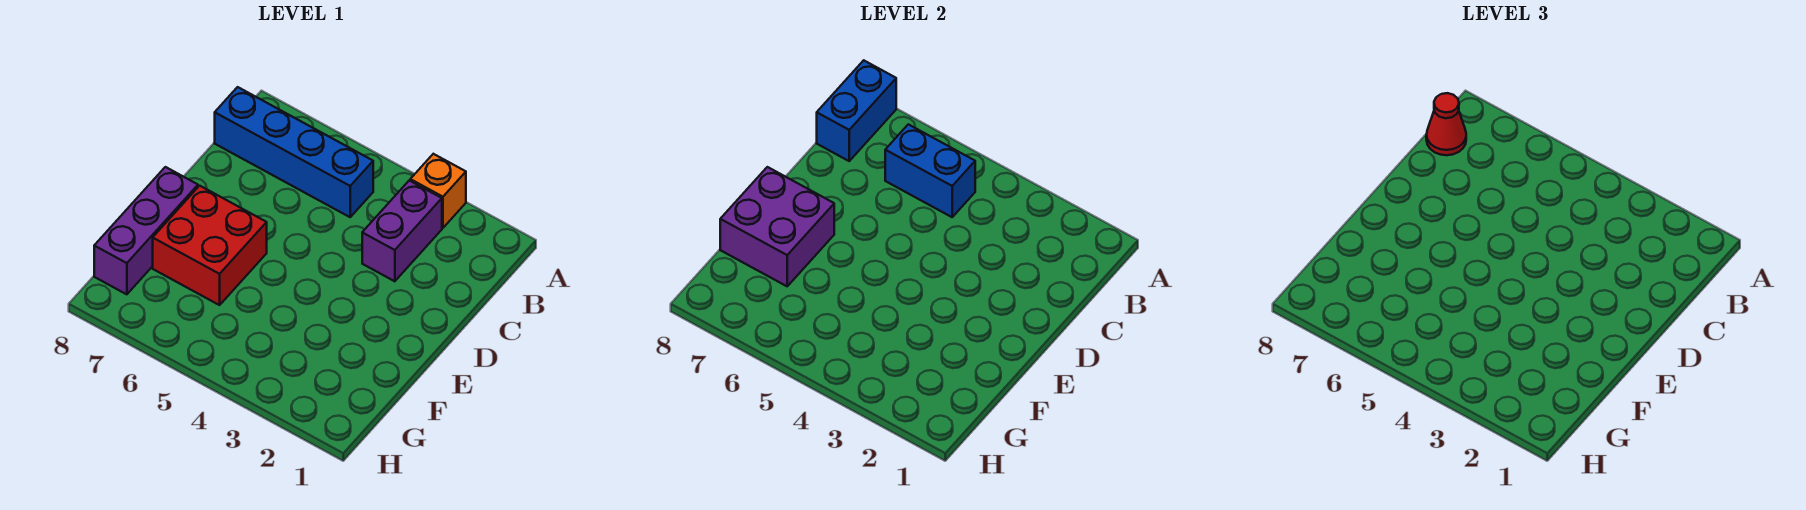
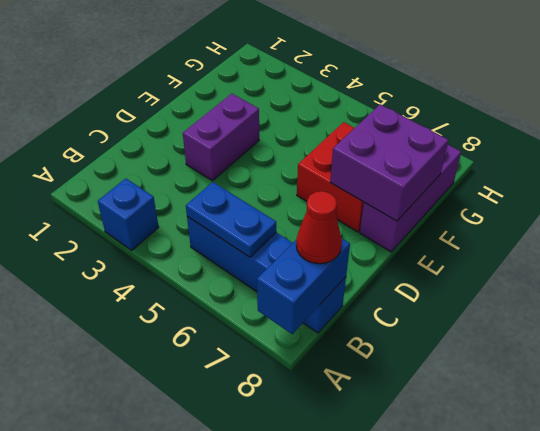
orange brick A3 level 1 -> blue brick A3 level 1
purple brick B3:C3 level 1 -> purple brick D3:E3 level 1
blue brick B5:B6 level 2 -> blue plate B5:B6 level 2

